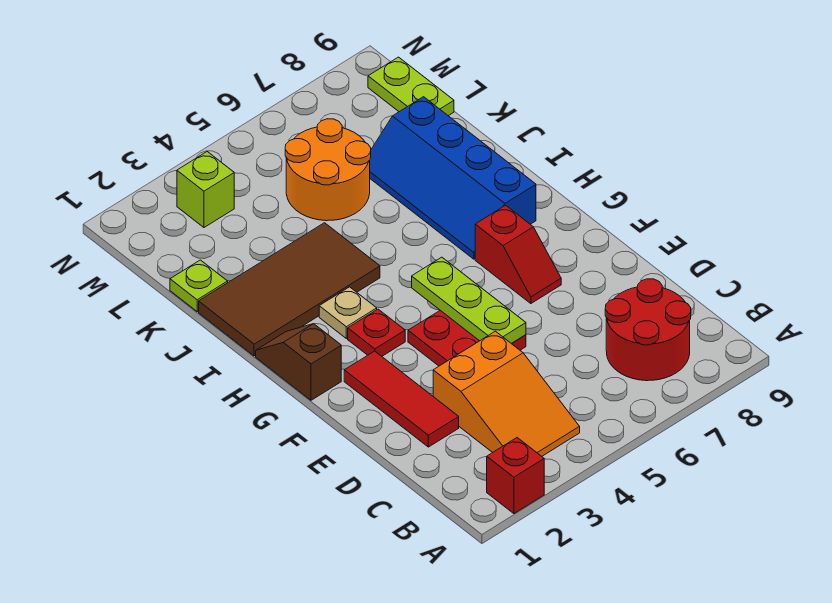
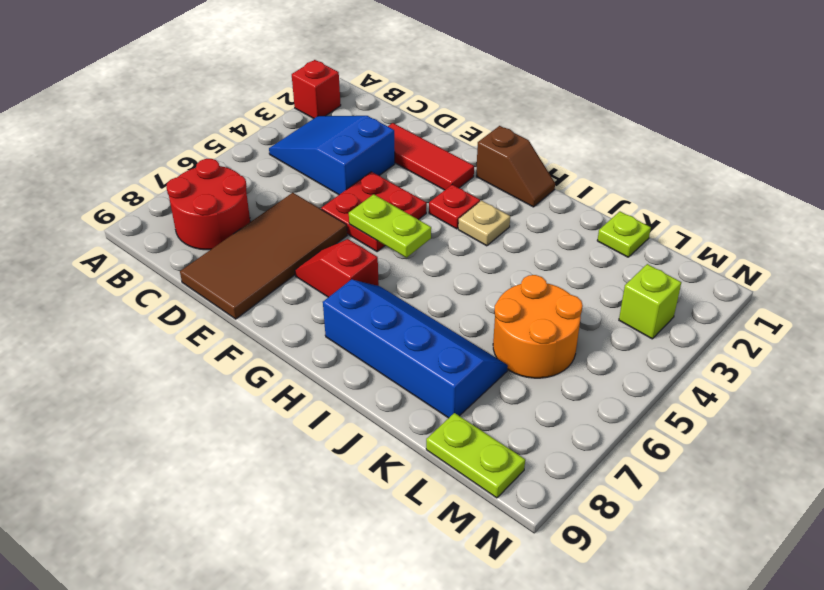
orange slope B3:D4 level 1 top D -> blue slope B3:D4 level 1 top D
lime plate E5:G5 level 2 -> lime plate F5:G5 level 2
brown tile I1:J4 level 1 -> brown tile D6:E9 level 1

